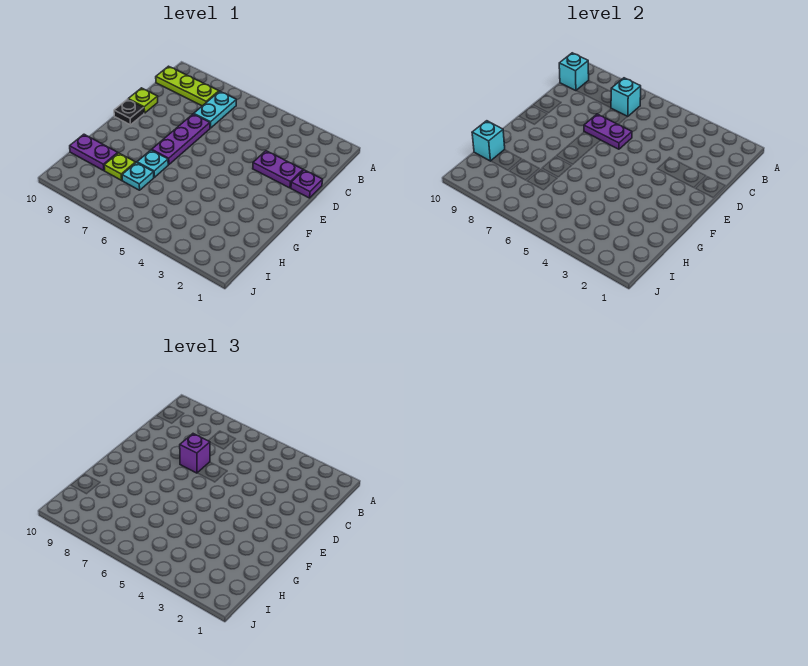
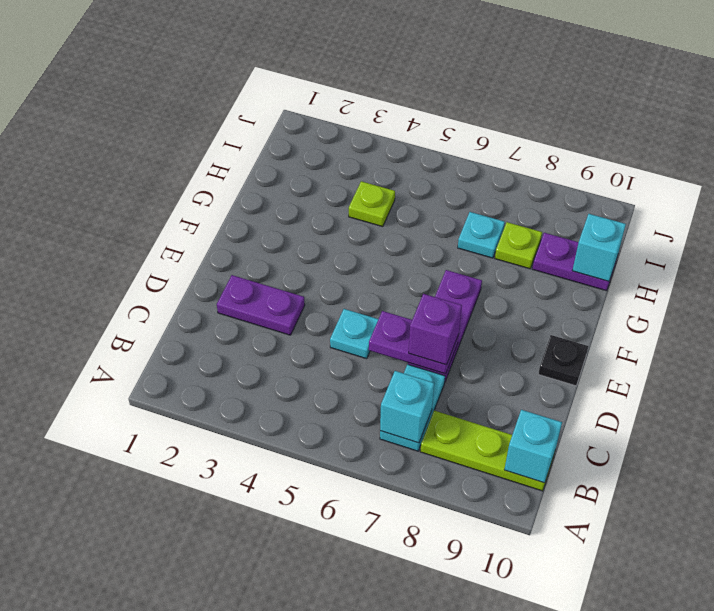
purple plate D1 level 1 -> none
lime plate D10 level 1 -> lime plate H4 level 1
cyan plate G7 level 1 -> cyan plate D5 level 1

